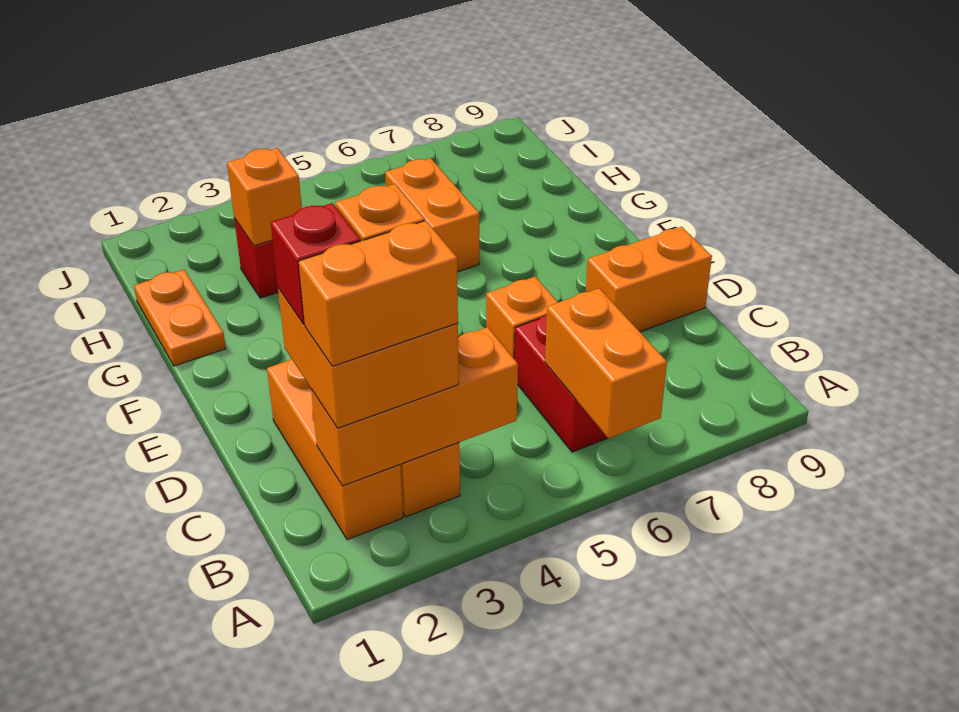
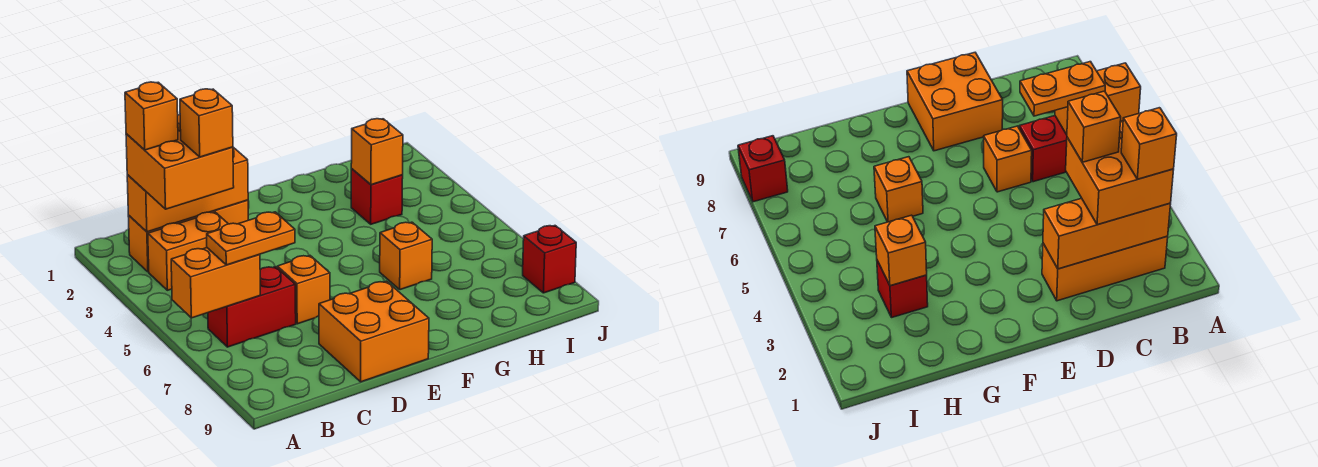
orange brick B2:B4 level 2 -> orange brick B2:D2 level 2
orange brick B2:B3 level 4 -> orange brick B2 level 4
red brick C2 level 4 -> red brick J8 level 1
orange brick D8:D9 level 1 -> orange brick D8:E9 level 1
orange plate G1:H1 level 1 -> orange plate B6:C6 level 3
orange brick G6:H6 level 1 -> orange brick G6 level 1

